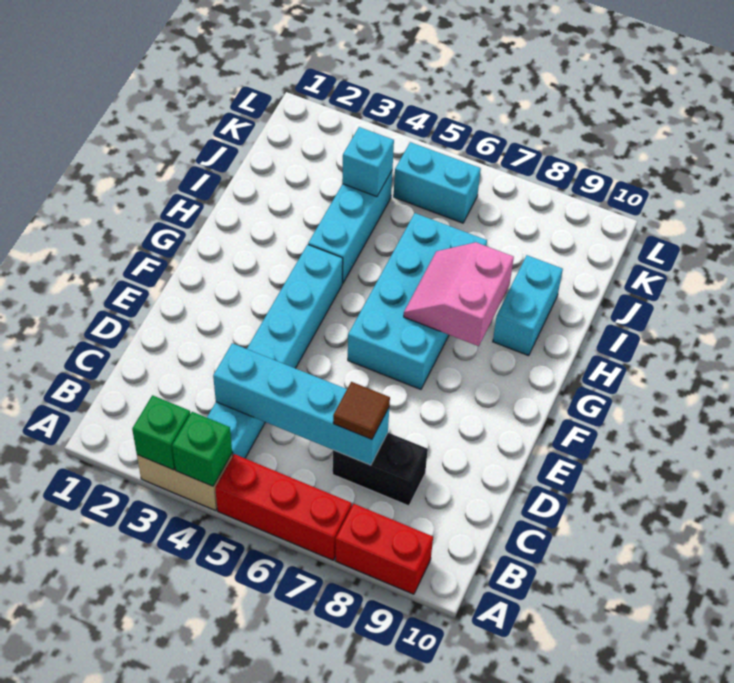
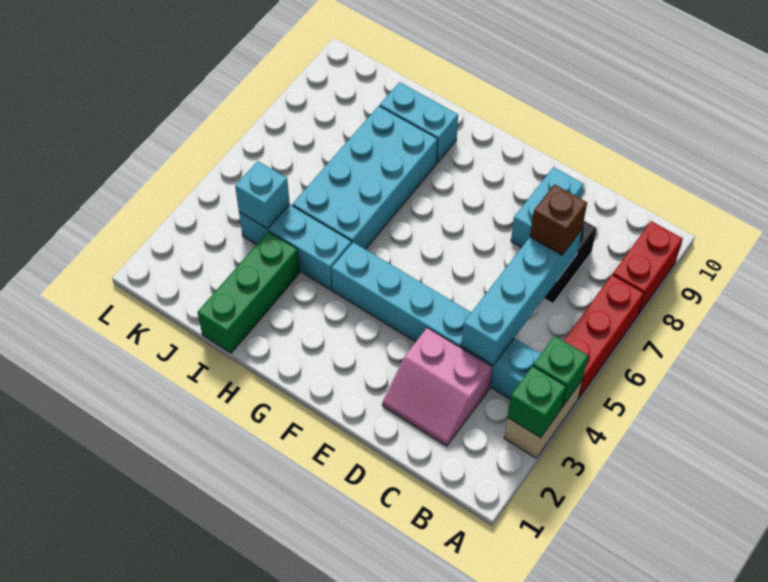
brown tile C7 level 3 -> brown brick C7 level 3
cyan brick F6:I7 level 1 -> cyan brick H5:I8 level 1
pink slope G7:H8 level 2 top 8 -> pink slope C2:D3 level 1 top 3
none -> green brick I1:I3 level 1
cyan brick K5:K6 level 1 -> cyan brick D8:D9 level 1

